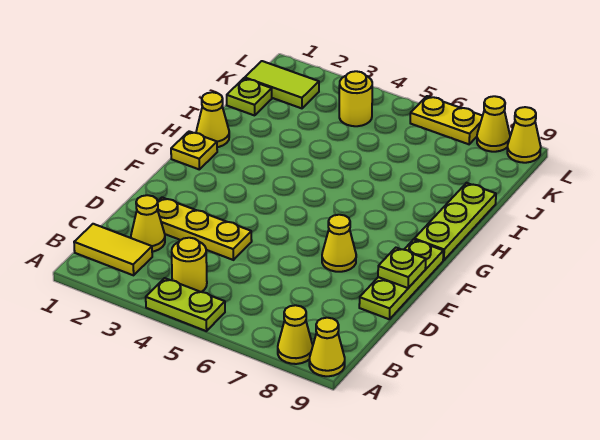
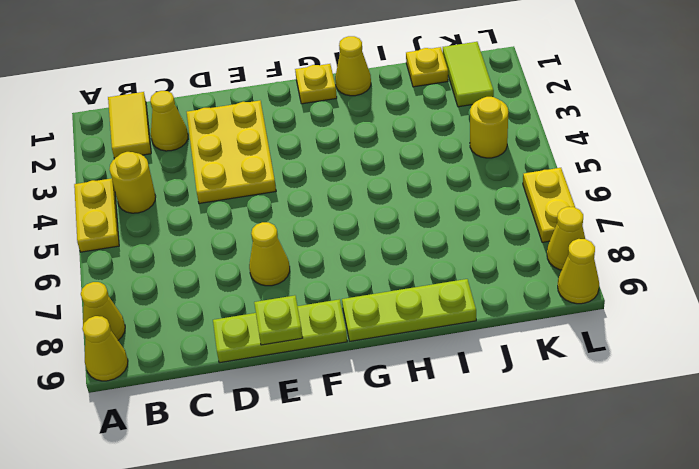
lime plate A4:A5 level 1 -> yellow plate A4:A5 level 1
yellow plate D2:D4 level 1 -> yellow plate D2:E4 level 1
lime plate J1 level 1 -> yellow plate J1 level 1

